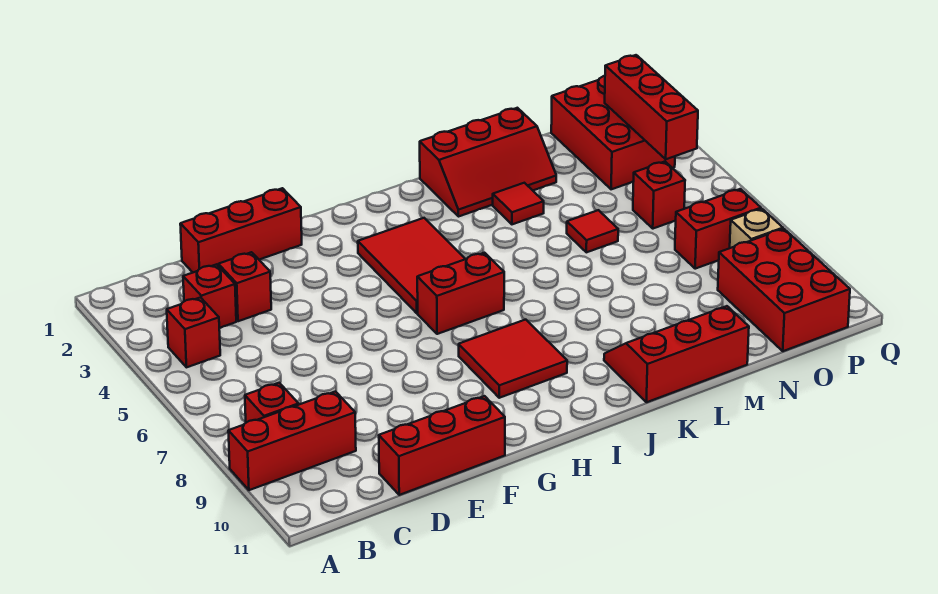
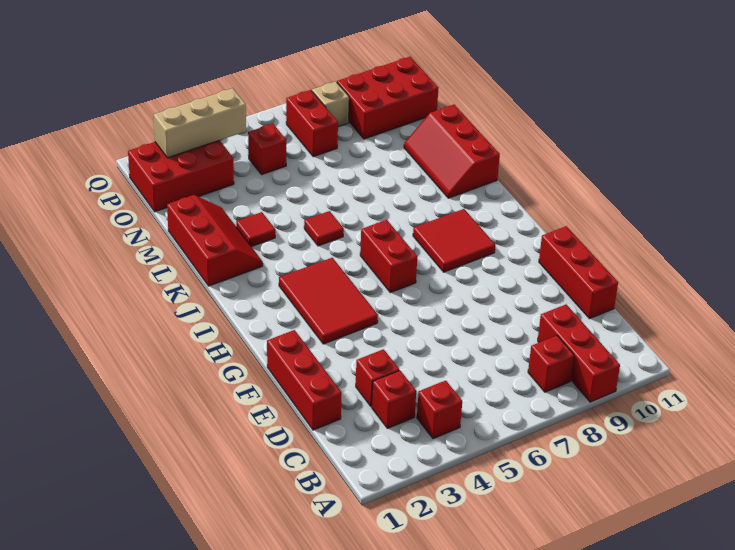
red tile H3:I5 level 1 -> red tile G3:I4 level 1
red tile M5 level 1 -> red tile K5 level 1
red brick P2:P4 level 2 -> tan brick P2:P4 level 2

